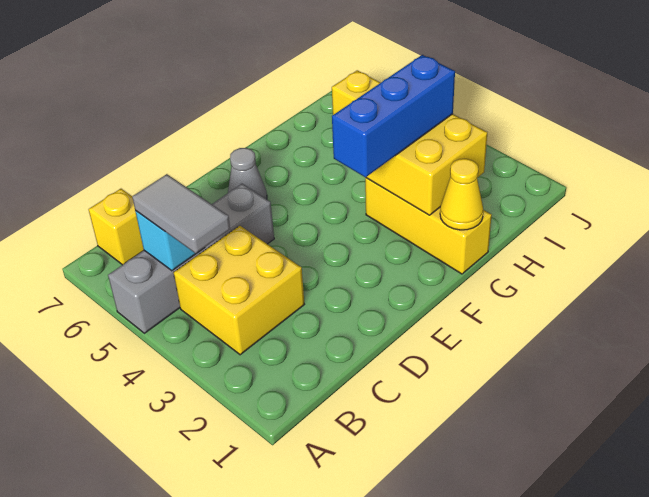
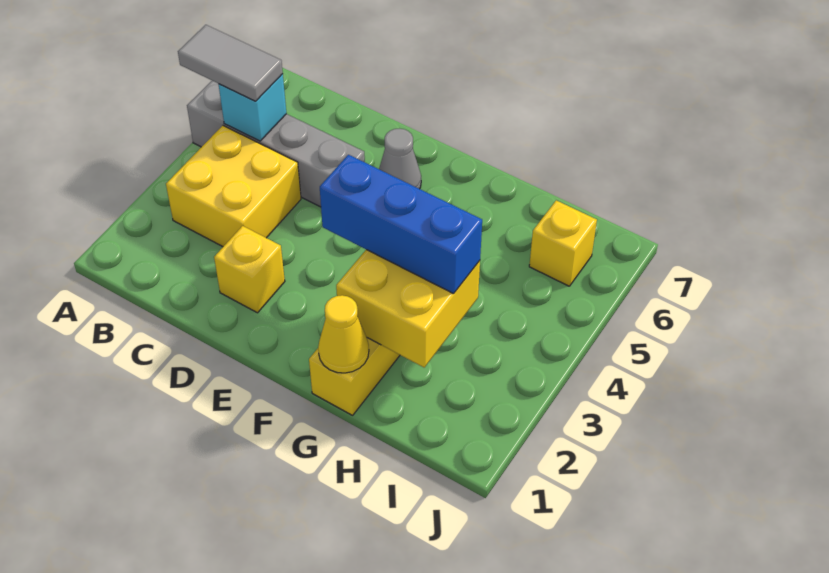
grey tile B4:B5 level 3 -> grey tile A5:B5 level 3
yellow brick B7 level 1 -> yellow brick D2 level 1

